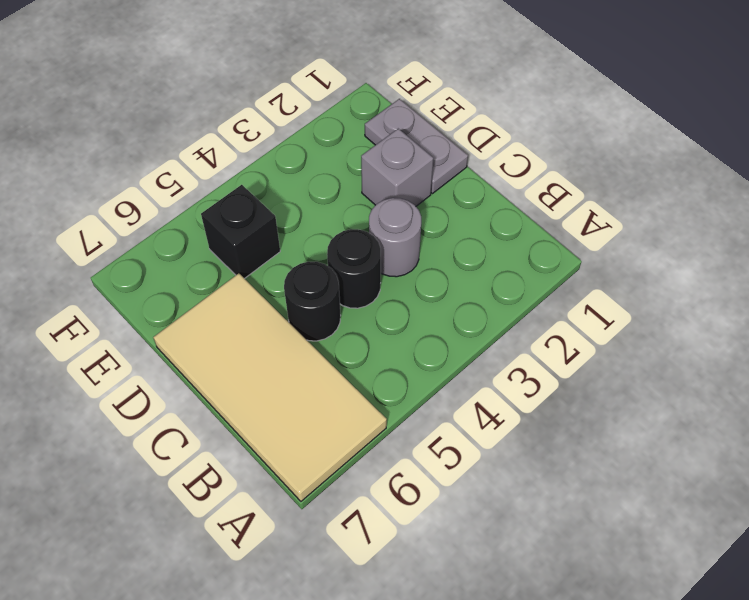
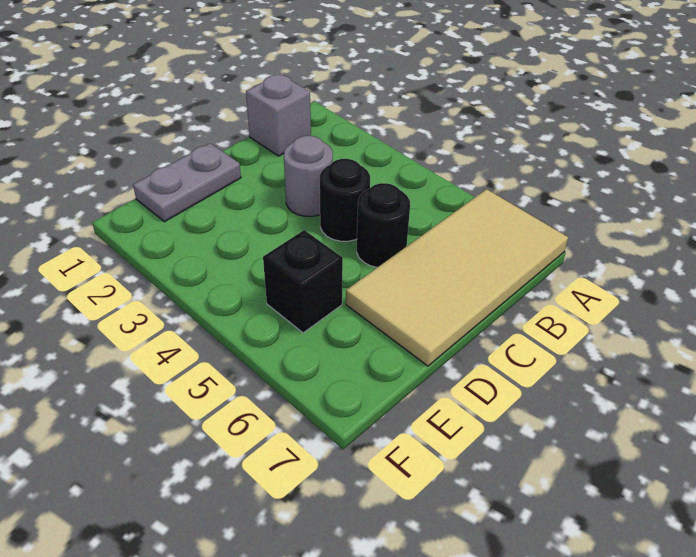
grey brick D2 level 1 -> grey brick B1 level 1

